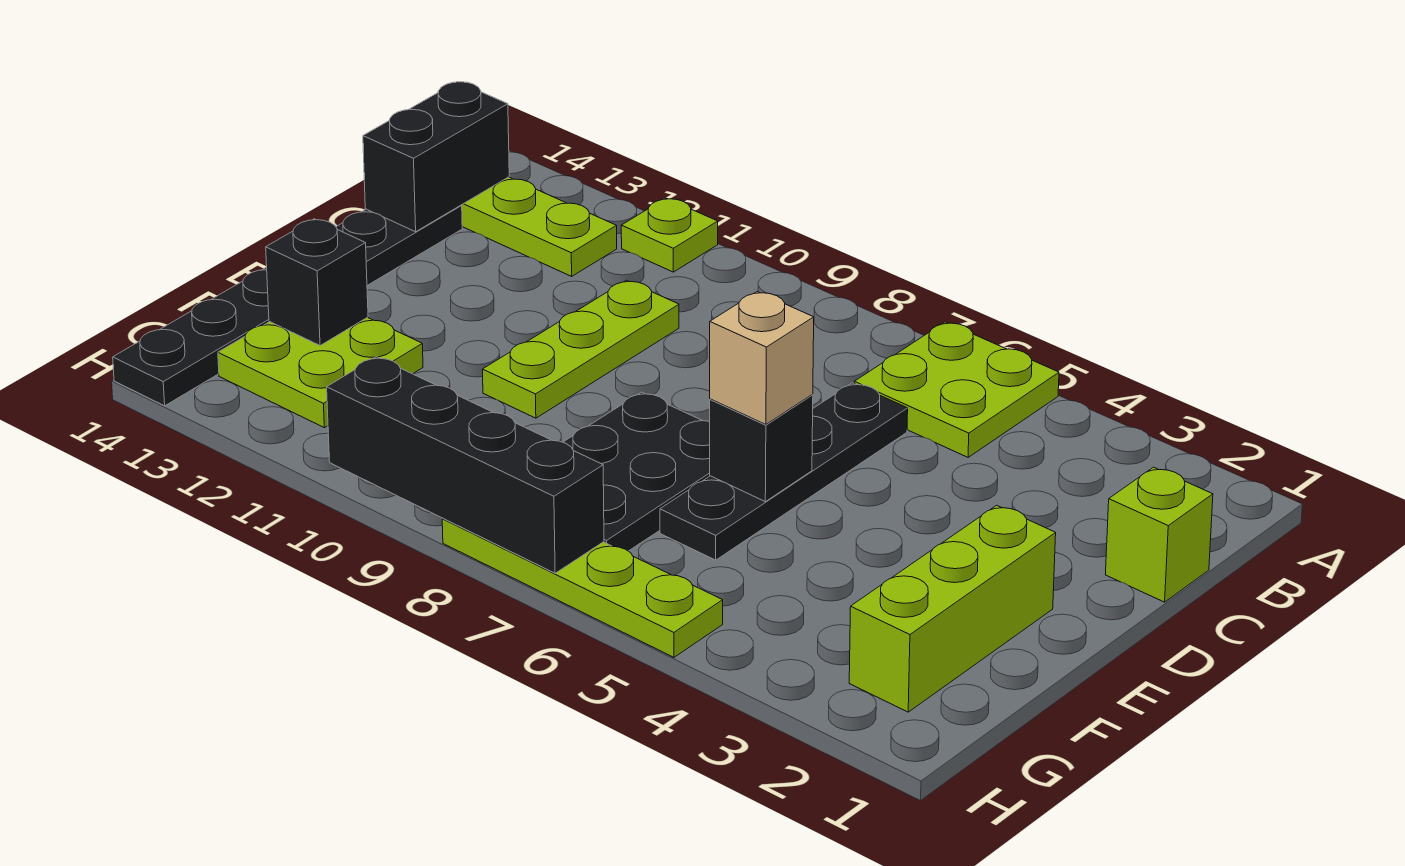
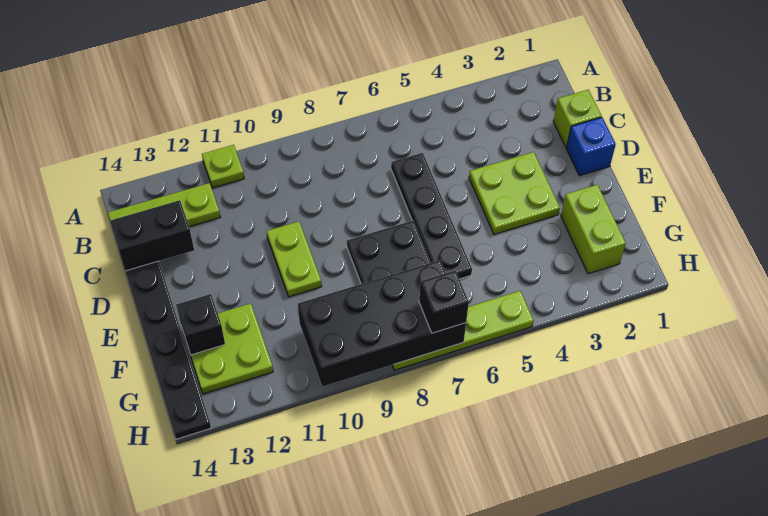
lime plate A5:B6 level 1 -> lime plate D3:E4 level 1
black brick B14:C14 level 2 -> black brick C13:C14 level 2
lime plate C10:E10 level 1 -> lime plate D10:E10 level 1
none -> blue brick D1 level 1
lime brick E2:G2 level 1 -> lime brick F2:G2 level 1
black brick E6 level 2 -> black brick H7 level 3
tan brick E6 level 3 -> none
black brick H7:H10 level 2 -> black brick G7:H10 level 2

